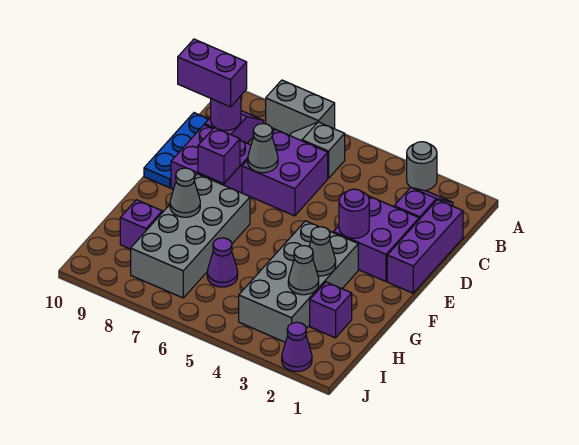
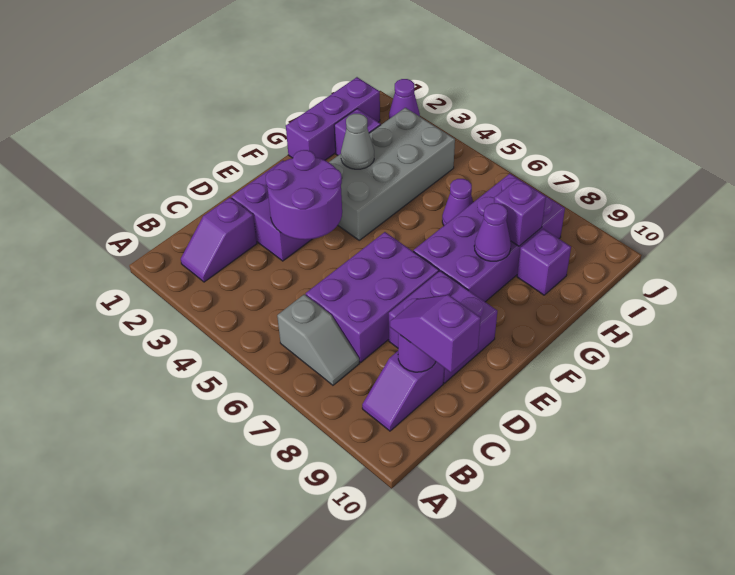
grey round brick A3 level 1 -> none
grey brick A7:A8 level 1 -> none
purple brick C1:E1 level 1 -> purple brick G1:I1 level 1
purple brick C6:D7 level 1 -> purple brick C6:E7 level 1
purple brick C9:C10 level 3 -> purple slope C9:C10 level 3 top 10
blue plate C10:E10 level 1 -> none
grey cone D7 level 2 -> none
purple round brick E3 level 2 -> purple round brick D3:E4 level 2
purple brick E8 level 2 -> purple brick H8 level 2
grey brick F7:I8 level 1 -> purple brick F7:I8 level 1
grey cone G8 level 2 -> purple cone G8 level 2
grey cone H3 level 2 -> none

